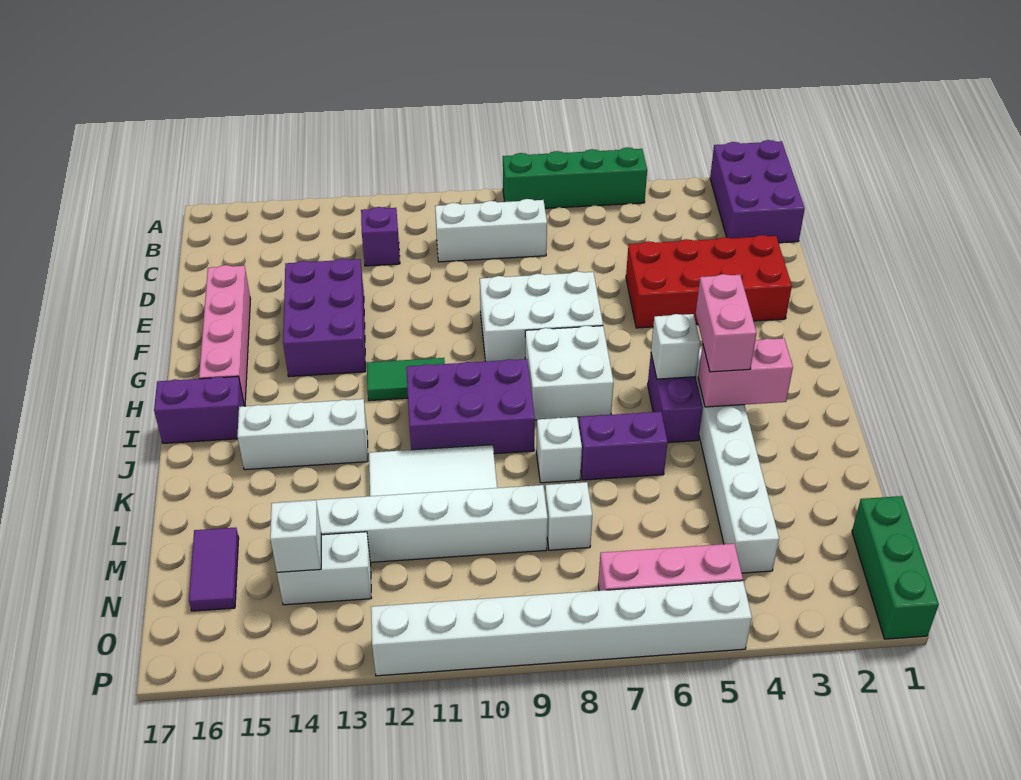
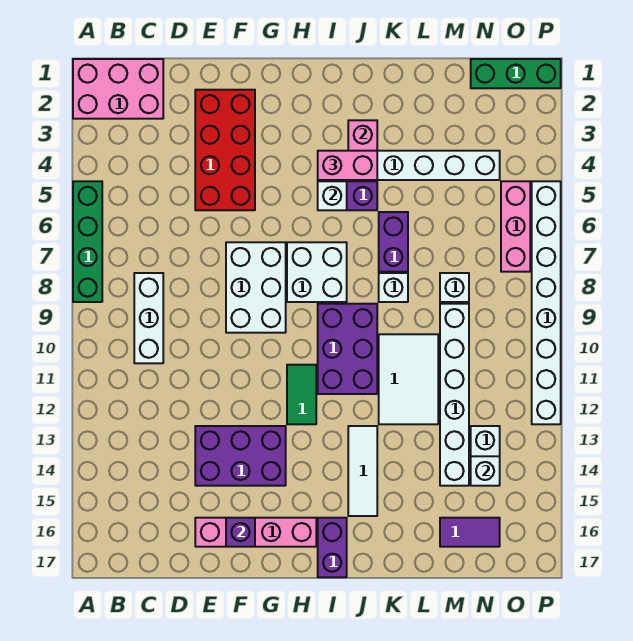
purple brick A1:C2 level 1 -> pink brick A1:C2 level 1
purple brick C12 level 1 -> purple brick F16 level 2
white brick J13:J15 level 1 -> white tile J13:J15 level 1

